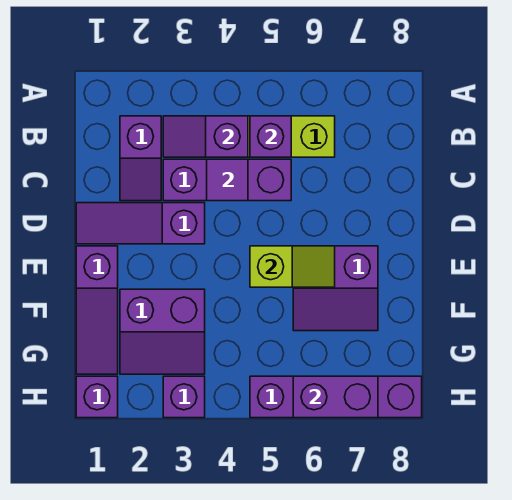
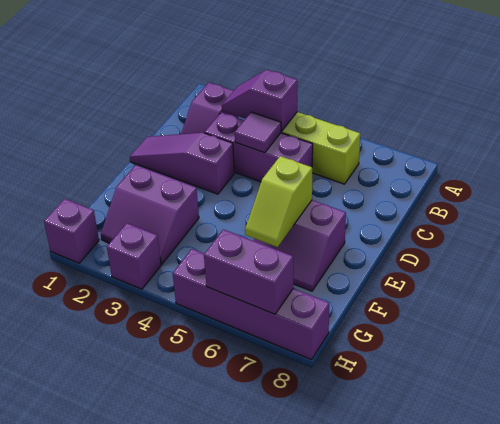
purple brick B5 level 2 -> none
purple slope E1:G1 level 1 top E -> none
lime slope E5:E6 level 2 top 5 -> lime slope E6:F6 level 2 top E

